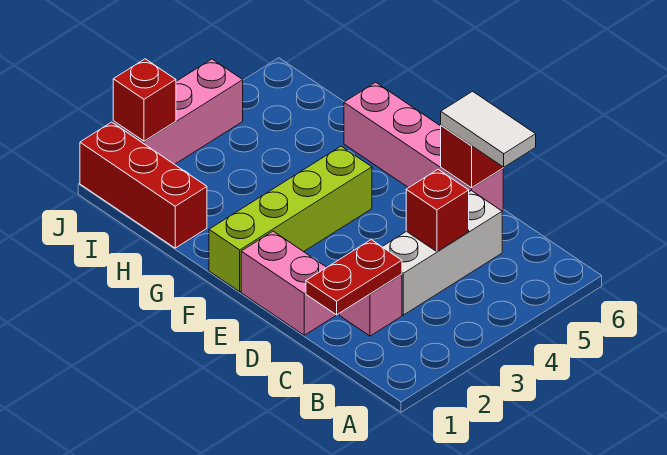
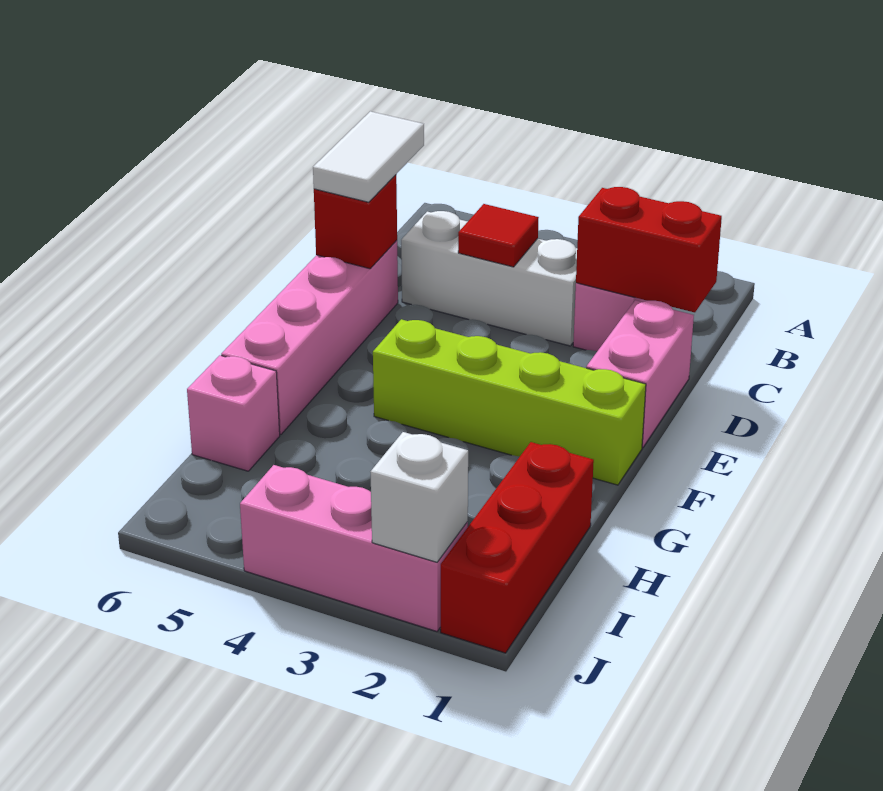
red plate C1:C2 level 2 -> red brick C1:C2 level 2
red brick C4 level 2 -> red tile C4 level 2
none -> pink brick H6 level 1
red brick J2 level 2 -> white brick J2 level 2

